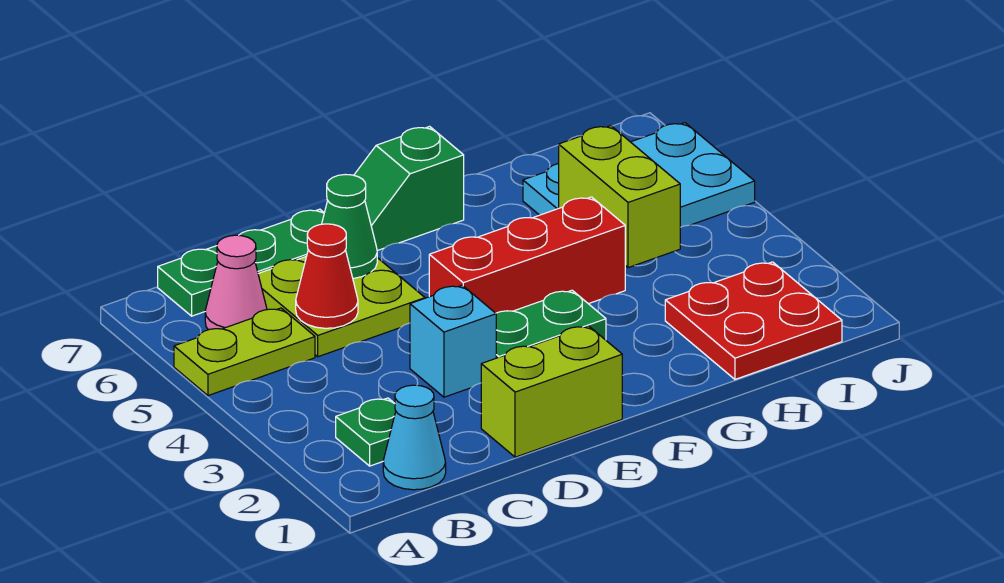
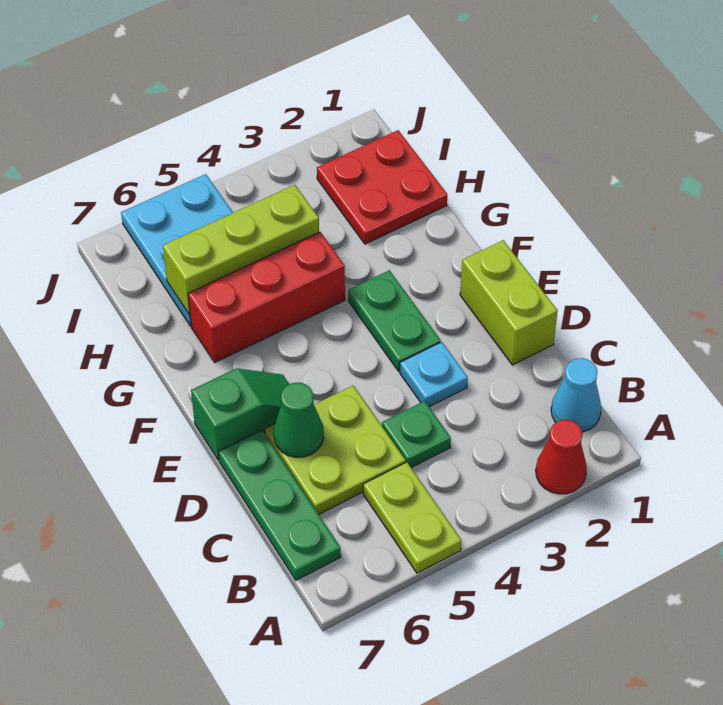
green plate B2 level 1 -> green plate C4 level 1
pink cone B6 level 1 -> none
red cone C5 level 2 -> red cone A2 level 1
cyan brick D3 level 1 -> cyan plate D3 level 1
red brick E4:G4 level 1 -> red brick G4:G6 level 1
green slope E7:F7 level 1 top F -> green slope E6:E7 level 1 top 7
lime brick H4:H5 level 2 -> lime brick H4:H6 level 2

